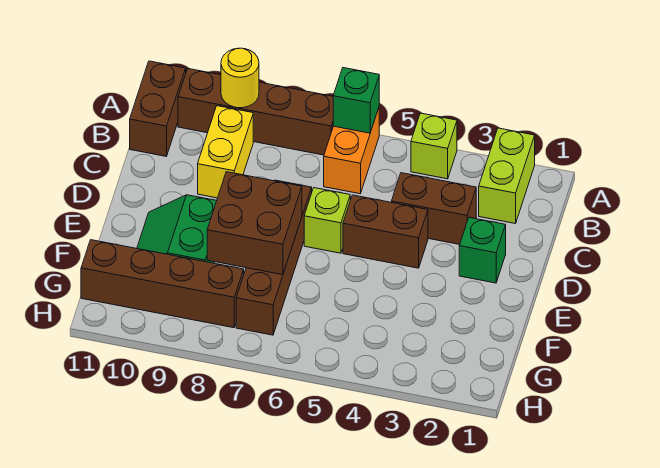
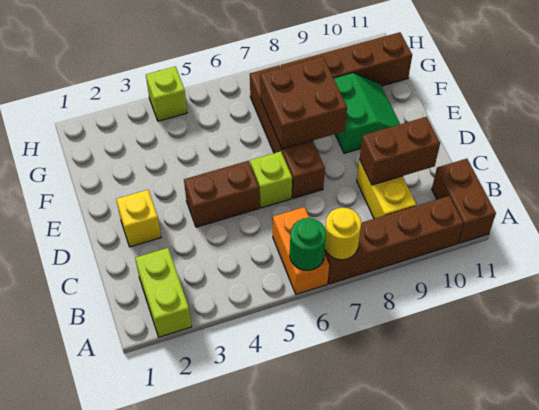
lime brick A4 level 1 -> lime brick H4 level 1
green brick A6 level 2 -> green round brick A6 level 2
yellow round brick A9 level 2 -> yellow round brick A7 level 2
brown brick C3:C4 level 1 -> brown brick C9:C10 level 2
green brick D2 level 1 -> yellow brick D2 level 1

